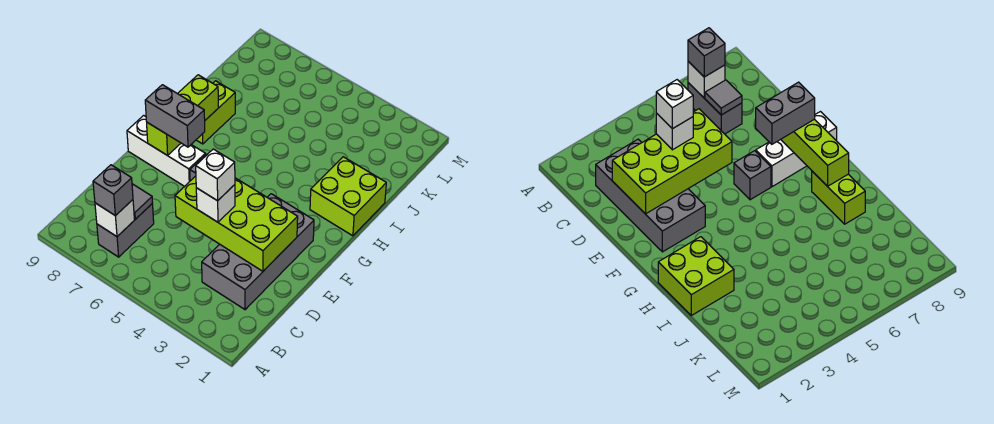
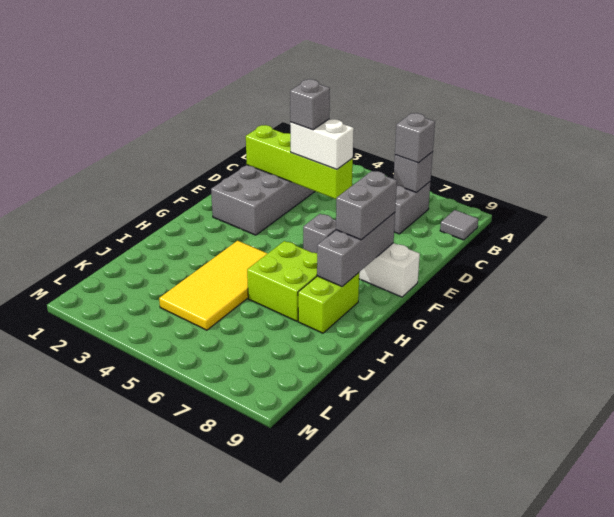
white brick B7 level 2 -> grey brick B7 level 2
grey tile C7 level 2 -> grey tile B9 level 1
lime brick D2:E5 level 2 -> lime brick D2:D5 level 2
white brick D4 level 3 -> white brick D4:D5 level 3
white brick D4 level 4 -> grey brick D4 level 4
grey brick F7:F8 level 3 -> grey brick F8:G8 level 3
lime brick F8:H8 level 2 -> grey brick F8:H8 level 2
lime brick H1:I2 level 1 -> lime brick H6:I7 level 1
none -> yellow tile H4:K5 level 1

